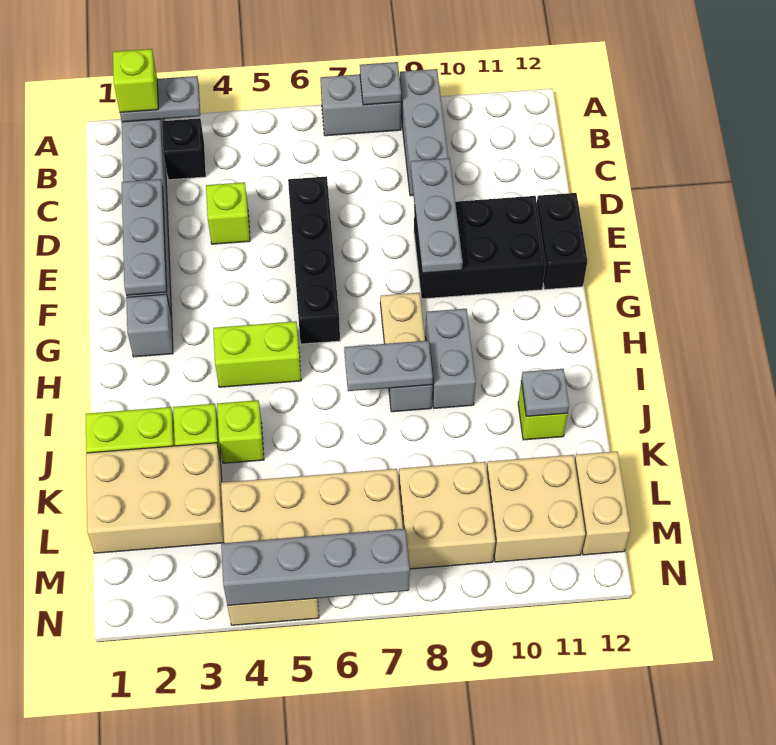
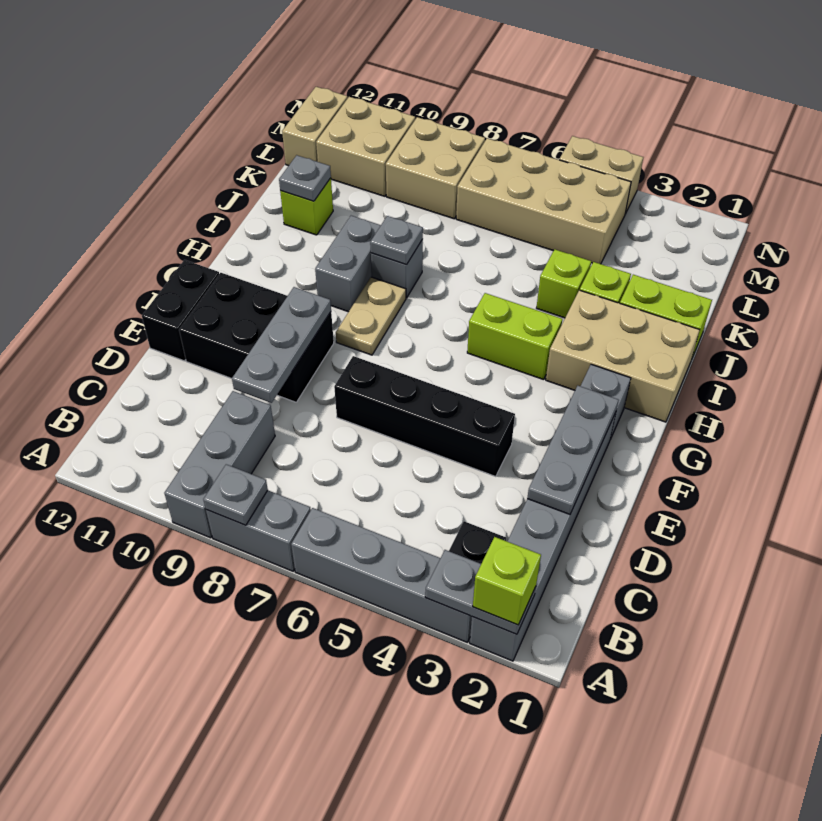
lime brick D4 level 1 -> none
black brick D6:G6 level 1 -> black brick E4:E7 level 1
grey plate I7:I8 level 2 -> grey plate I8 level 2
tan brick K1:L3 level 1 -> tan brick H1:I3 level 1
grey brick N4:N7 level 2 -> grey brick A3:A6 level 1

